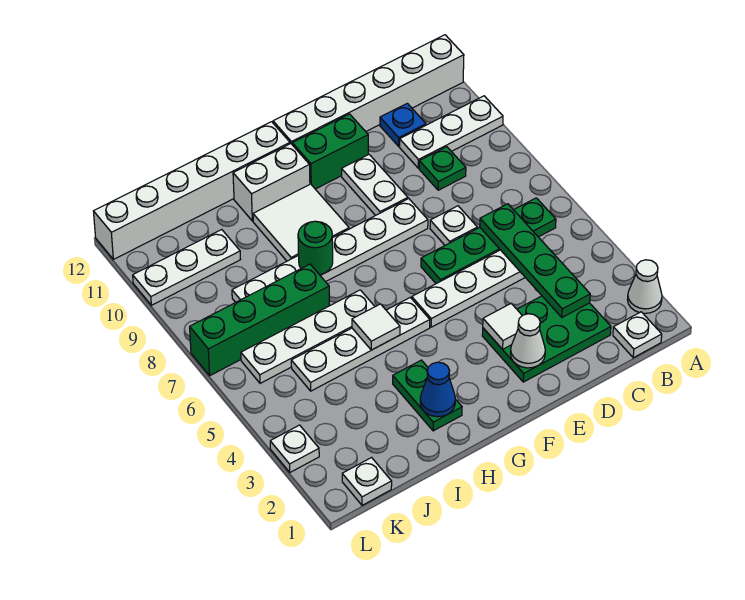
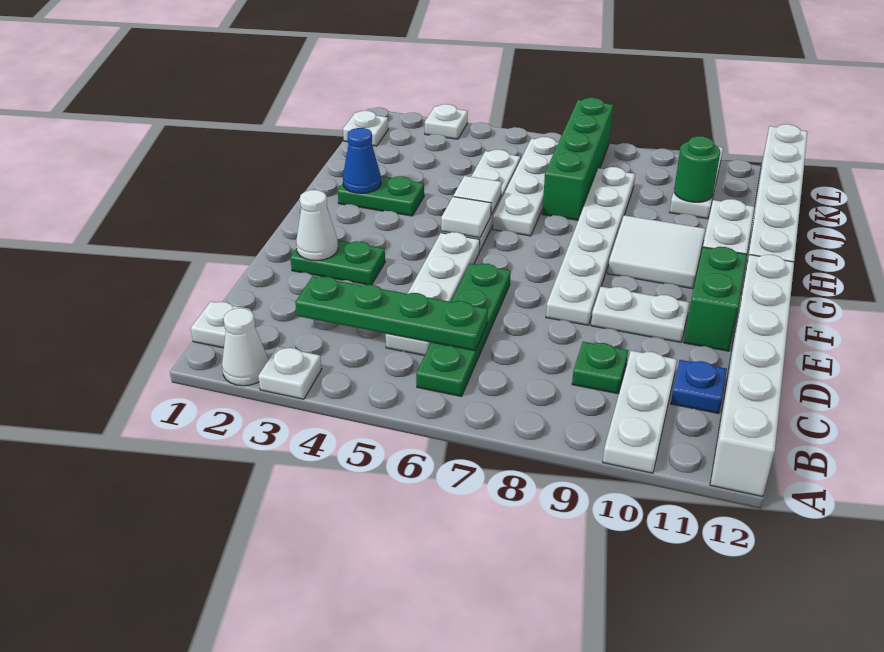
green plate C2:E3 level 1 -> green plate E2:E3 level 1
white plate D7 level 1 -> white plate A3 level 1
white tile E3 level 2 -> white tile G5 level 2
green round brick H8 level 2 -> green round brick J10 level 2

